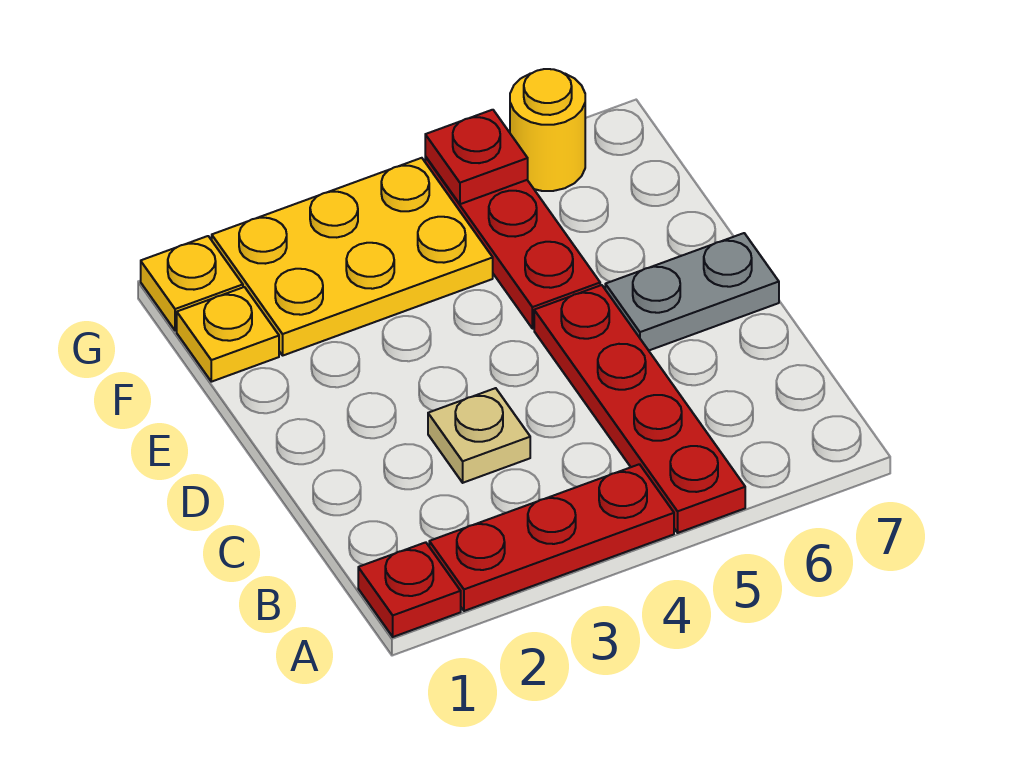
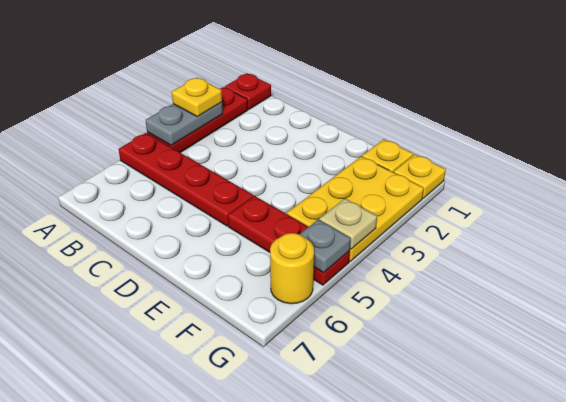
none -> yellow plate A3 level 3
tan plate C3 level 1 -> tan plate G4 level 2
grey plate D6:D7 level 1 -> grey plate A3:A4 level 2
red plate G5 level 2 -> grey plate G5 level 2

